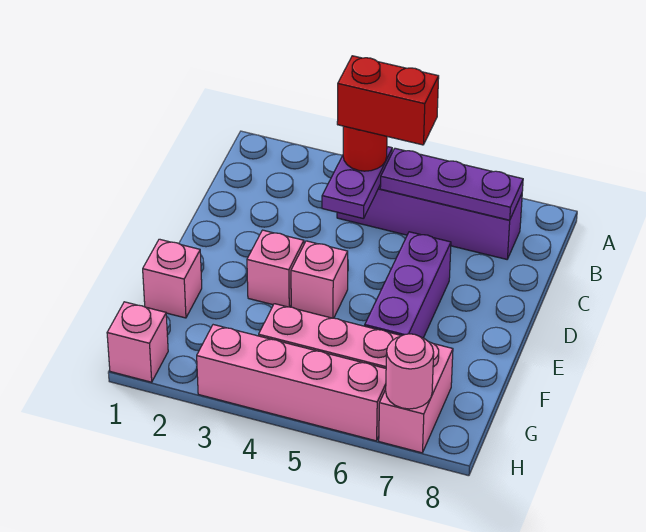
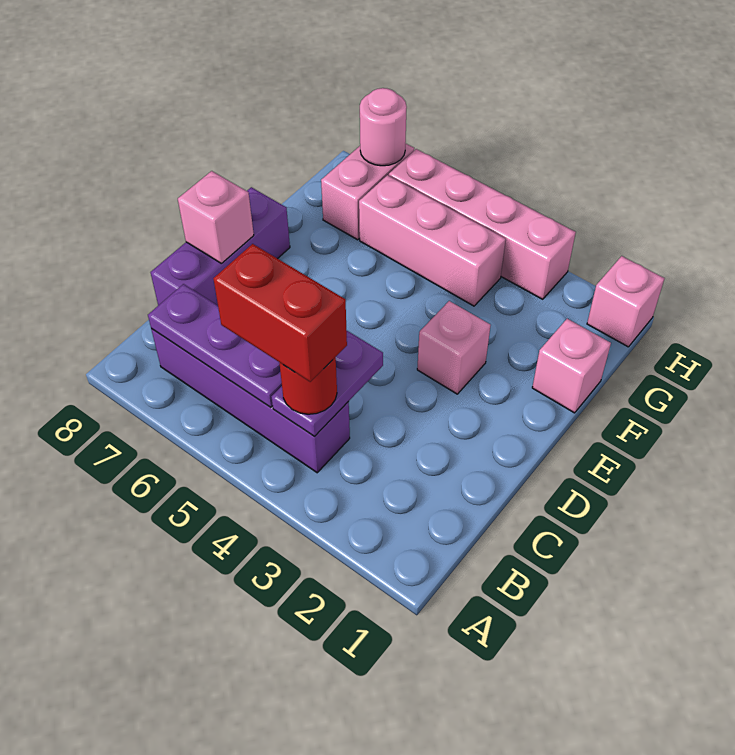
purple brick D6:F6 level 1 -> purple brick C8:E8 level 1
pink brick E4 level 1 -> pink brick D8 level 2

